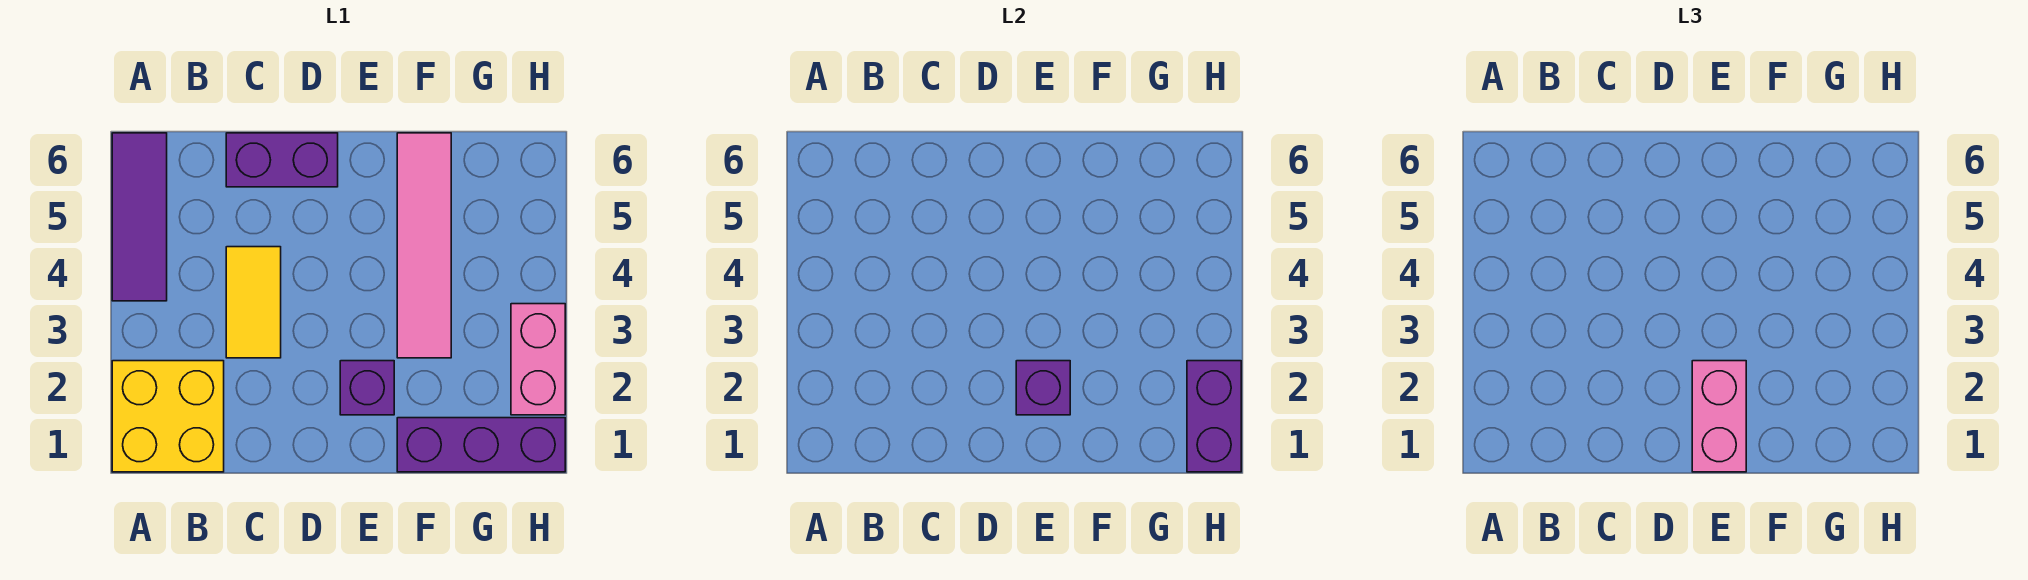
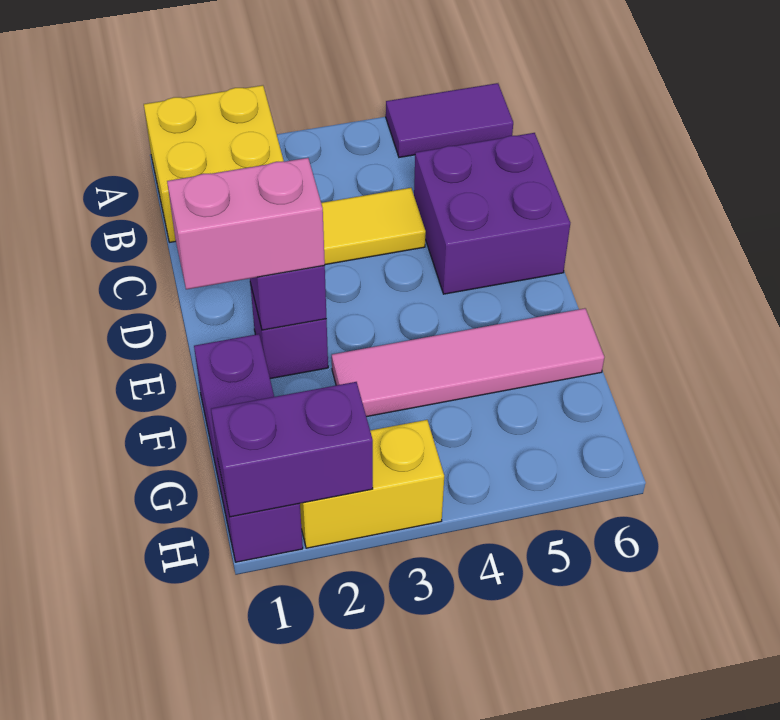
purple tile A4:A6 level 1 -> purple tile A5:A6 level 1
purple brick C6:D6 level 1 -> purple brick C5:D6 level 1
pink brick H2:H3 level 1 -> yellow brick H2:H3 level 1

